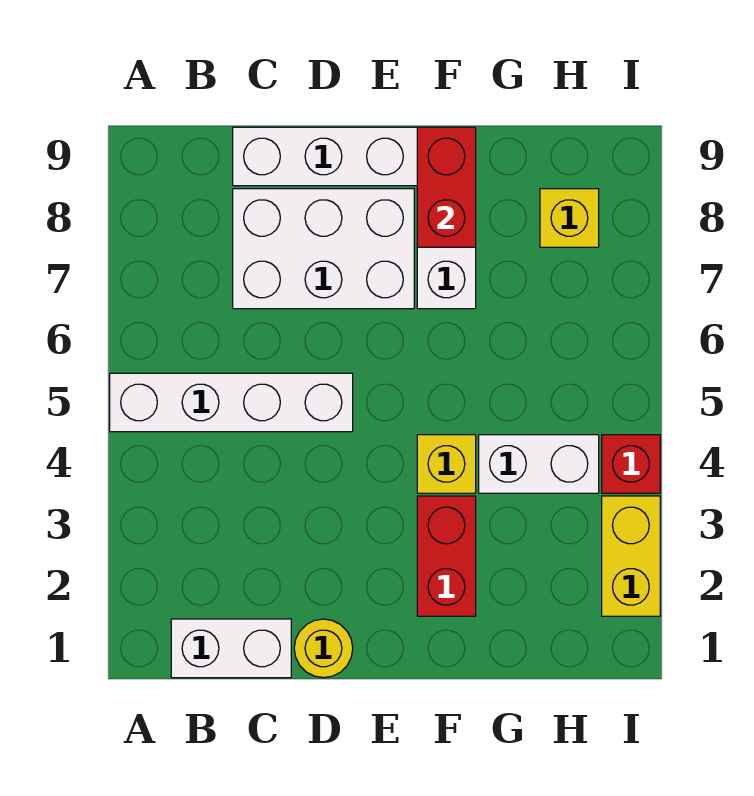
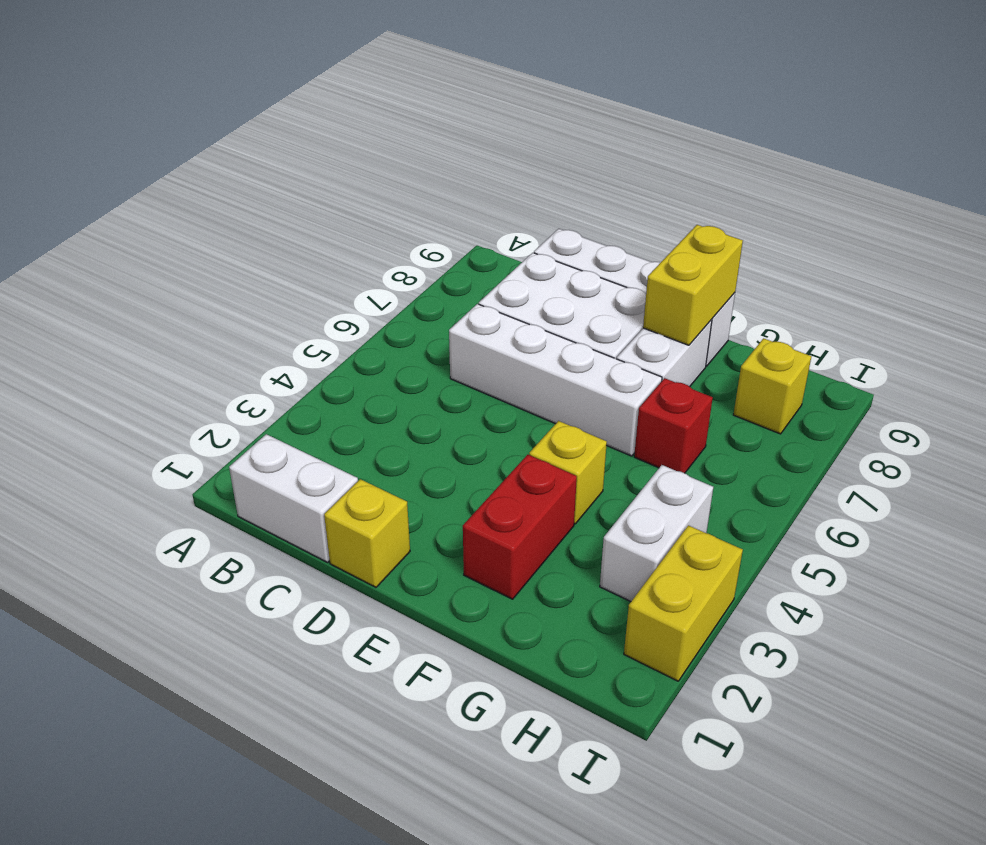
white brick A5:D5 level 1 -> white brick C6:F6 level 1
yellow round brick D1 level 1 -> yellow brick D1 level 1
red brick F8:F9 level 2 -> yellow brick F8:F9 level 2
white brick G4:H4 level 1 -> white brick H3:H4 level 1
red brick I4 level 1 -> red brick G6 level 1

